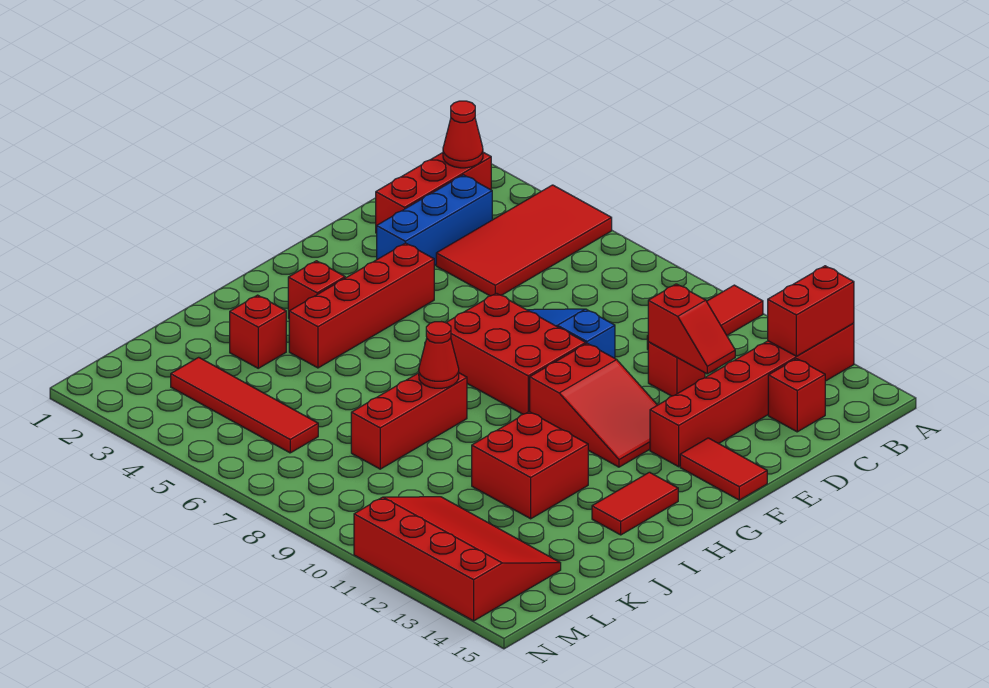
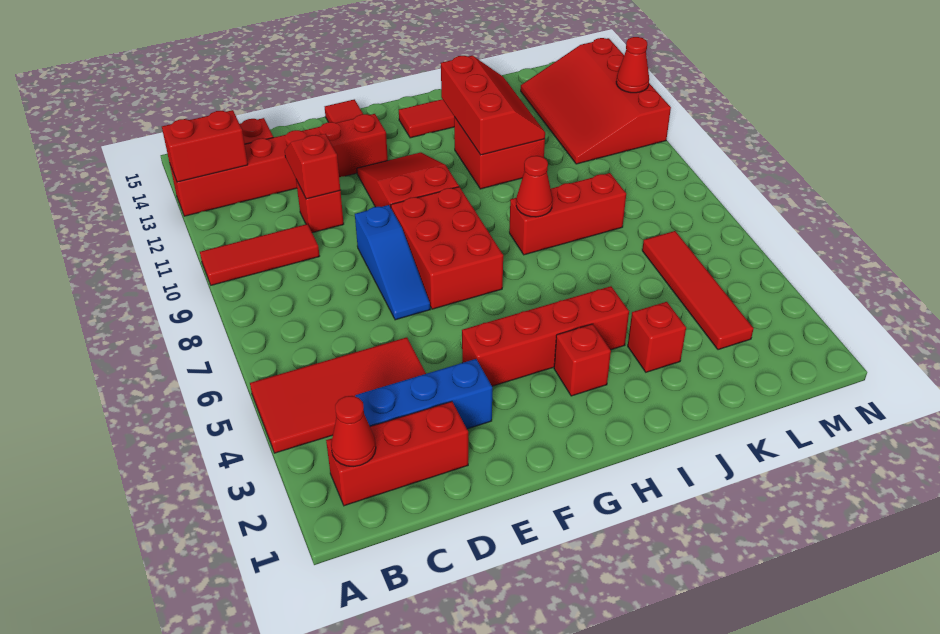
none -> red slope I11:J13 level 2 top I
none -> red cone N12 level 2

